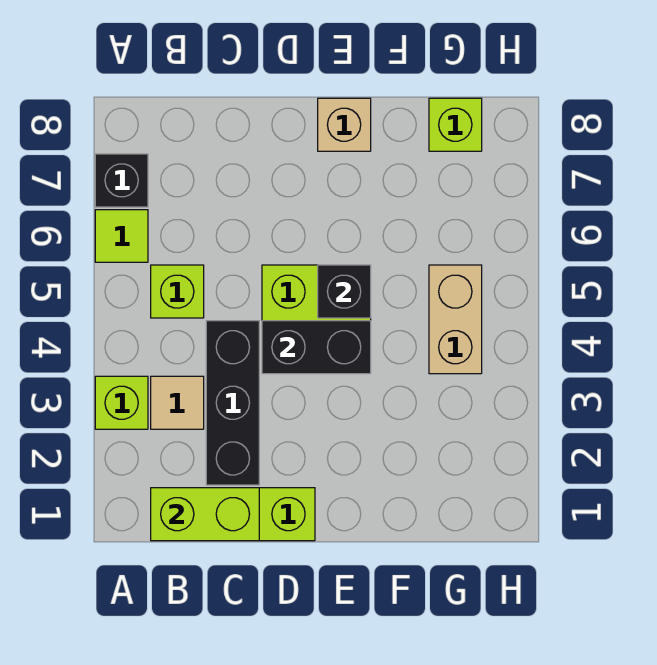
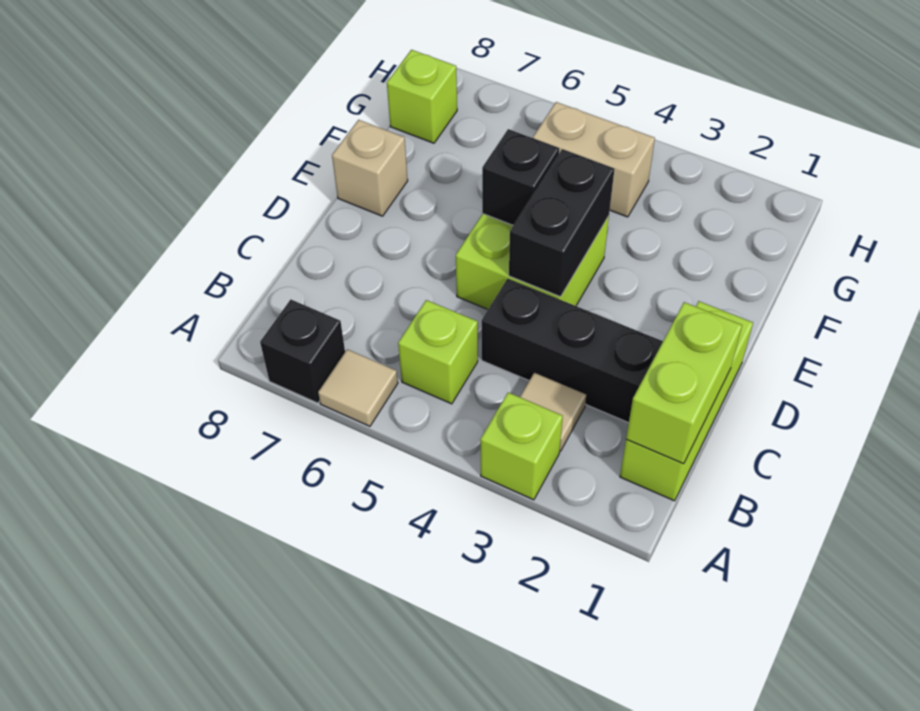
lime tile A6 level 1 -> tan tile A6 level 1

